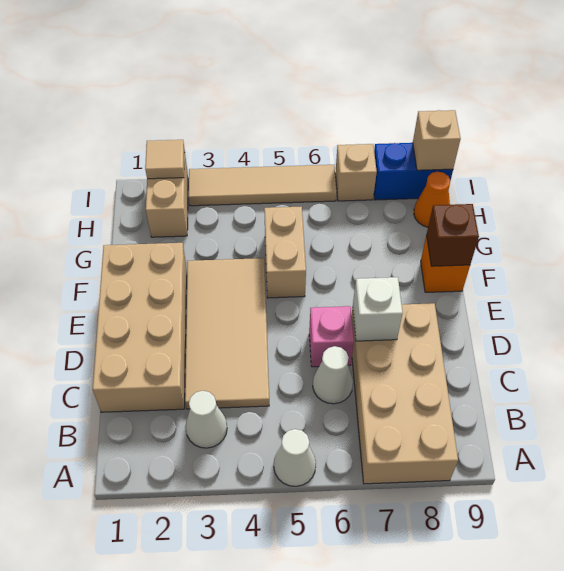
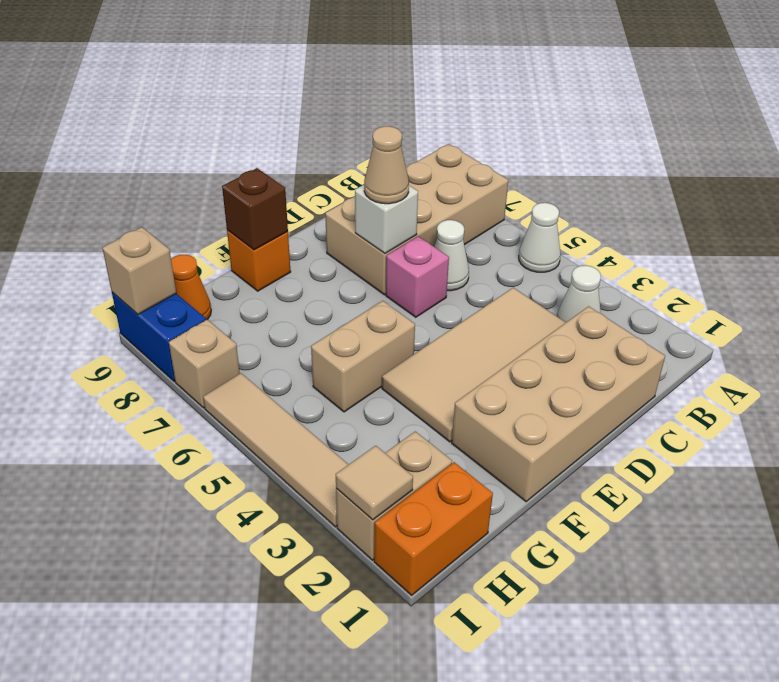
none -> tan cone D7 level 3
none -> orange brick H1:I1 level 1

